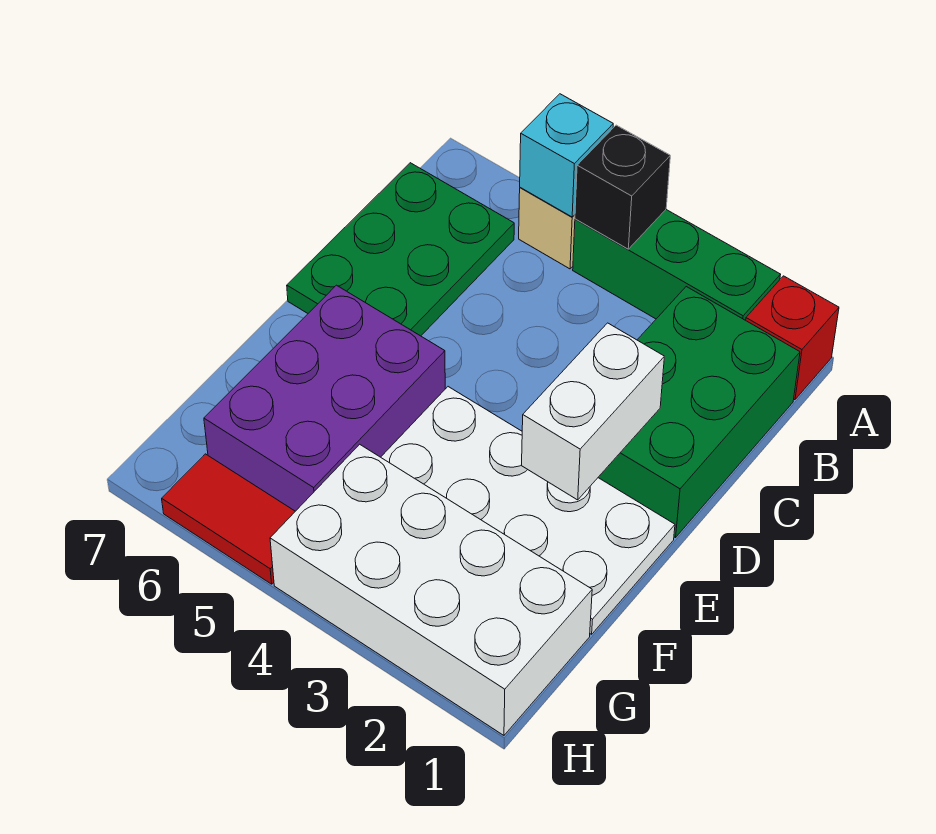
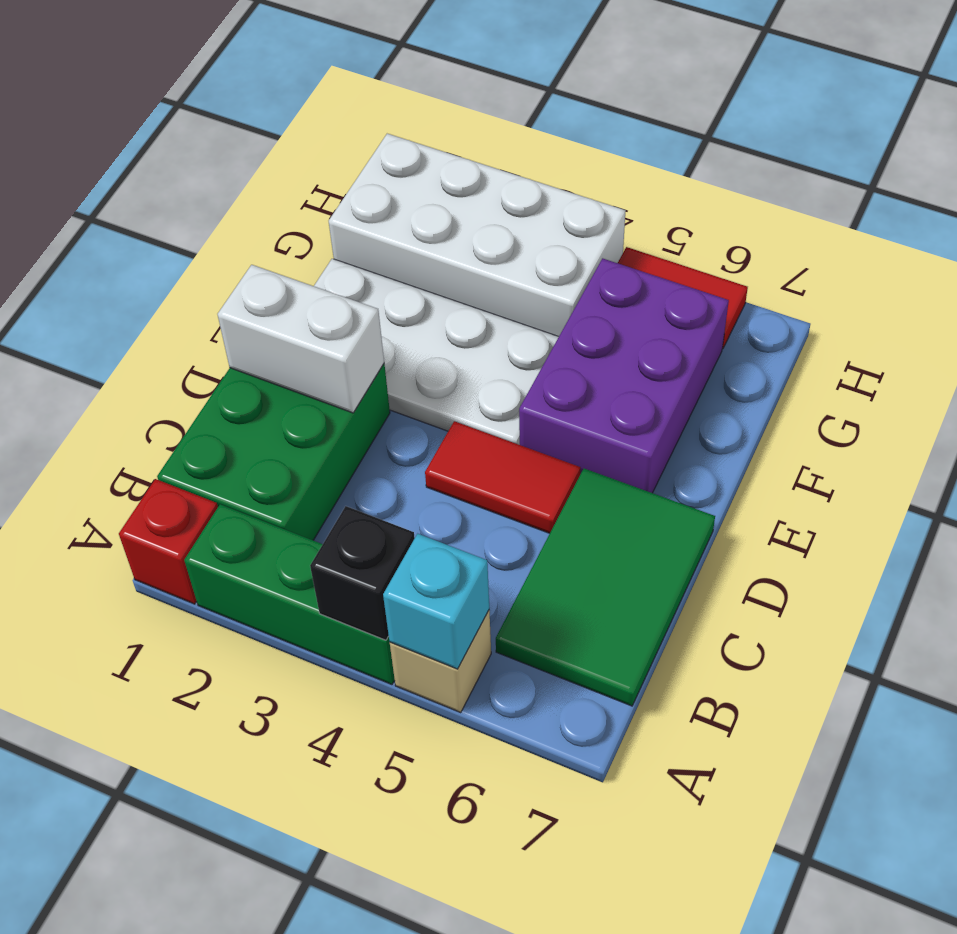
green plate B6:D7 level 1 -> green tile B6:D7 level 1
white brick D2:E2 level 2 -> white brick D1:D2 level 2
none -> red tile D4:D5 level 1

